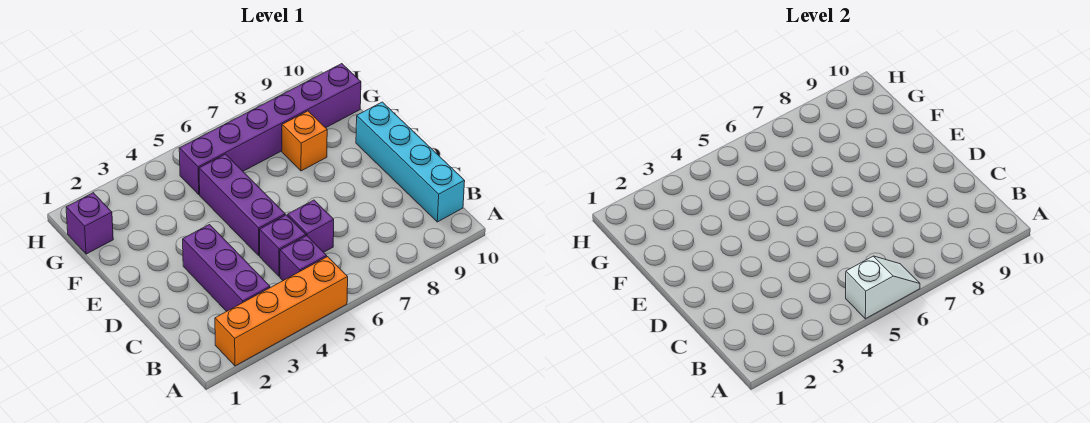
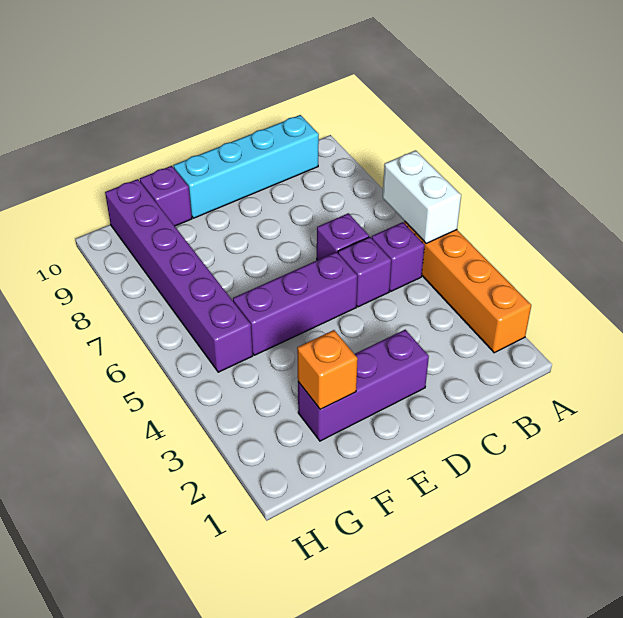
white slope A5:A6 level 2 top 5 -> white brick A5:A6 level 2
purple brick B3:D3 level 1 -> purple brick D2:F2 level 1
orange brick F8 level 1 -> orange brick F2 level 2
purple brick G1 level 1 -> purple brick F10 level 1

